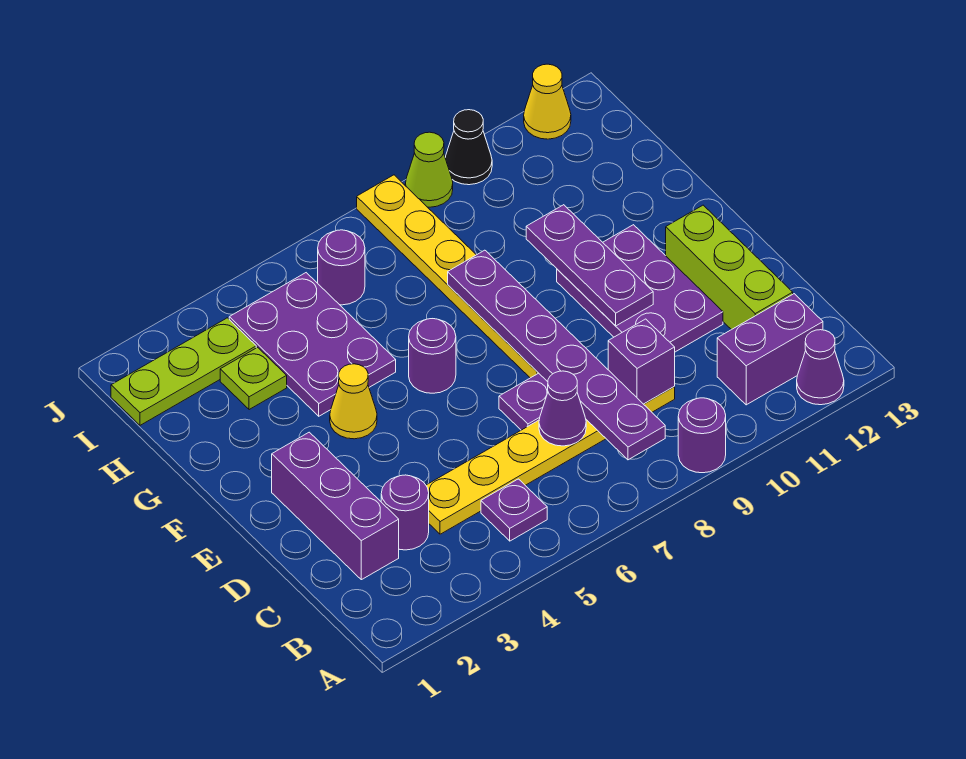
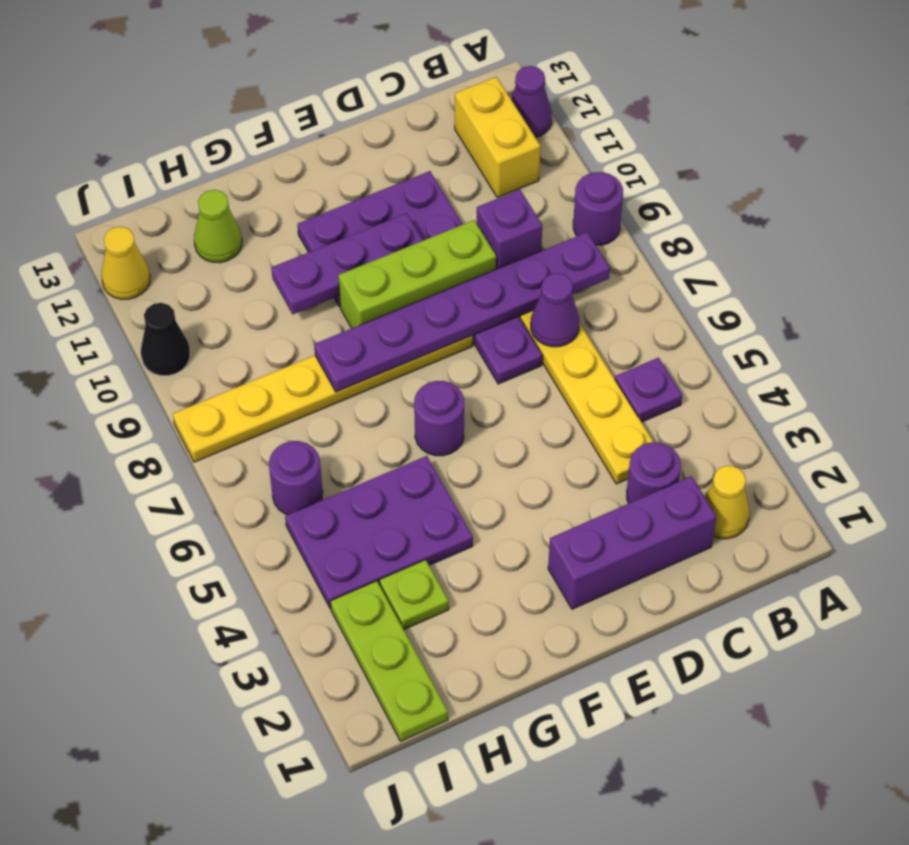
purple brick B11:B12 level 1 -> yellow brick B11:B12 level 1
lime brick C12:E12 level 1 -> lime brick D9:F9 level 1
yellow cone F4 level 1 -> yellow cone B2 level 1
lime cone J9 level 1 -> lime cone H12 level 1

